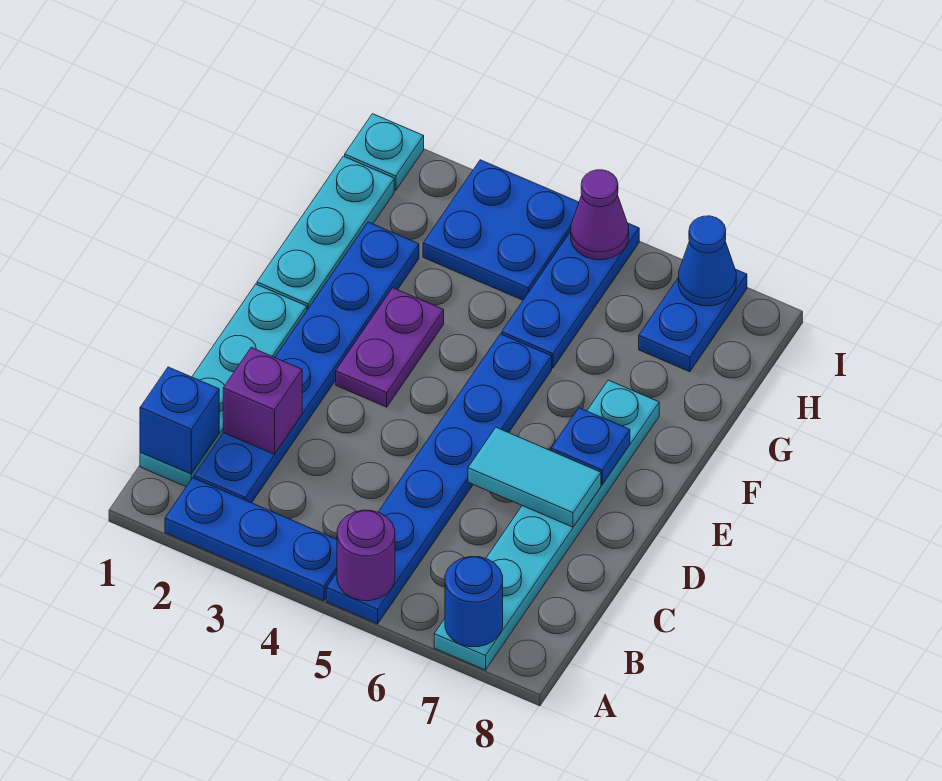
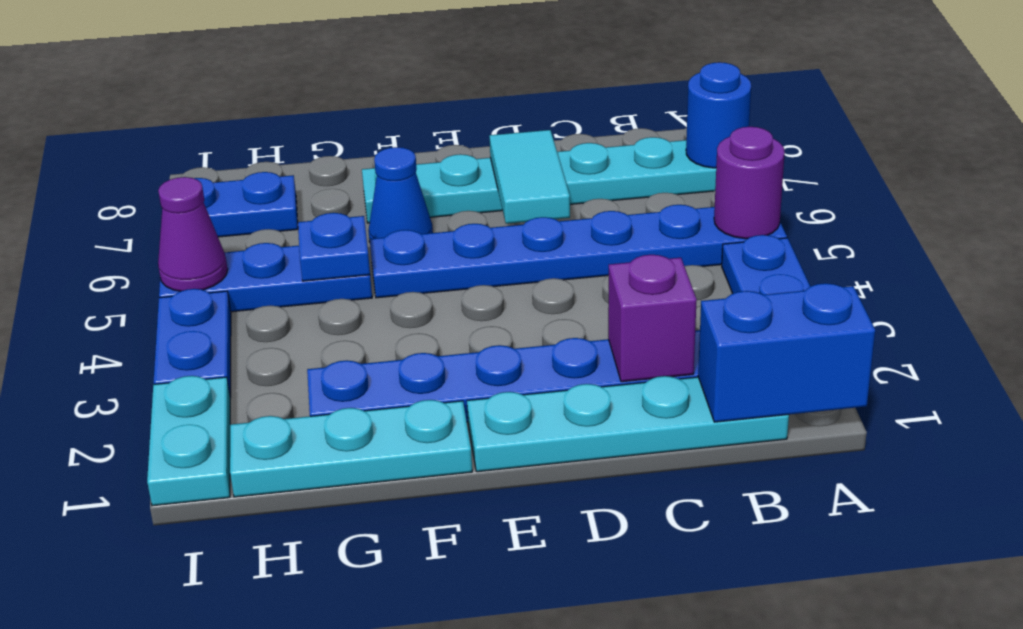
blue brick B1 level 2 -> blue brick A1:B1 level 2
purple plate E3:F3 level 1 -> none
blue plate E7 level 2 -> blue plate G5 level 2
blue plate H3:I4 level 1 -> blue plate I3:I4 level 1
cyan plate I1 level 1 -> cyan plate I1:I2 level 1
blue cone I7 level 2 -> blue cone F6 level 1

